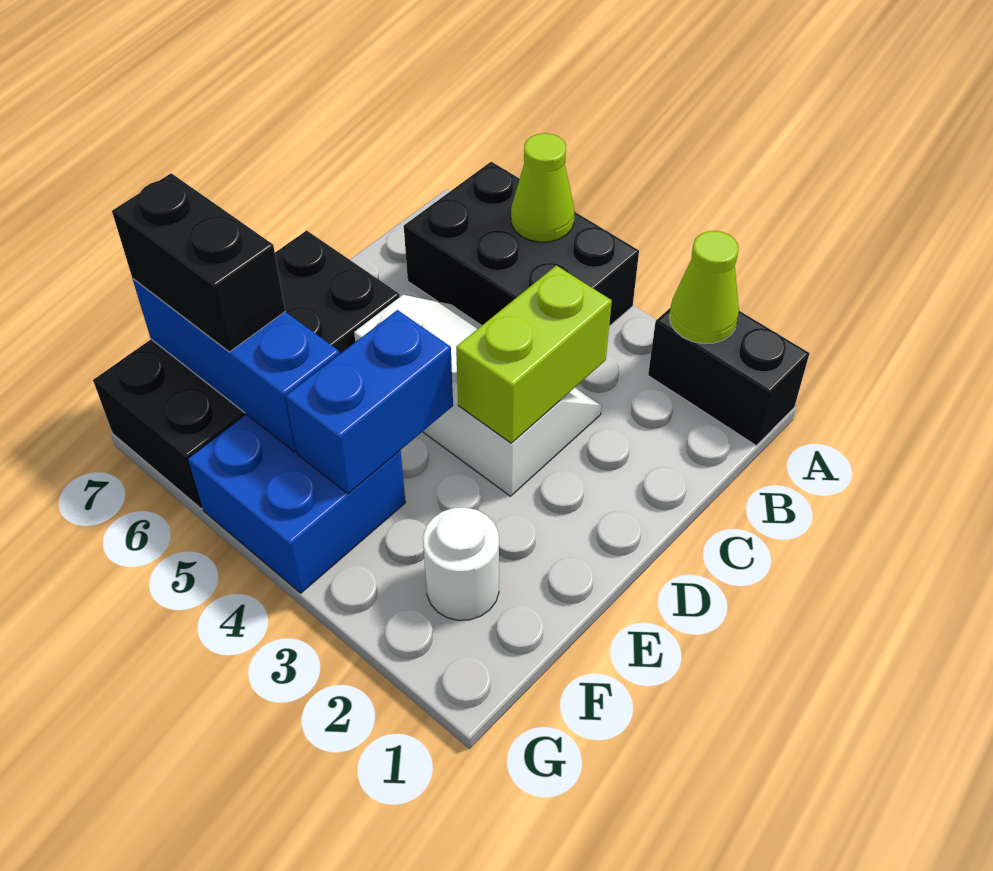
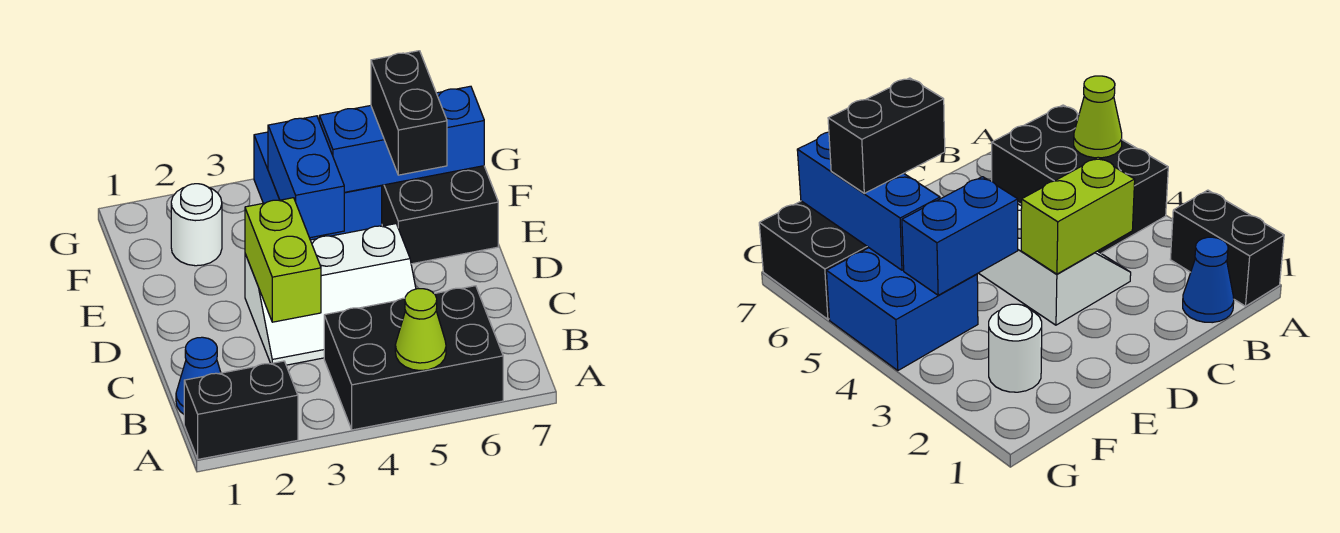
lime cone A2 level 2 -> none
none -> blue cone B1 level 1
black brick D6:G7 level 1 -> black brick E6:G7 level 1
black brick F6:F7 level 3 -> black brick E6:F6 level 3

